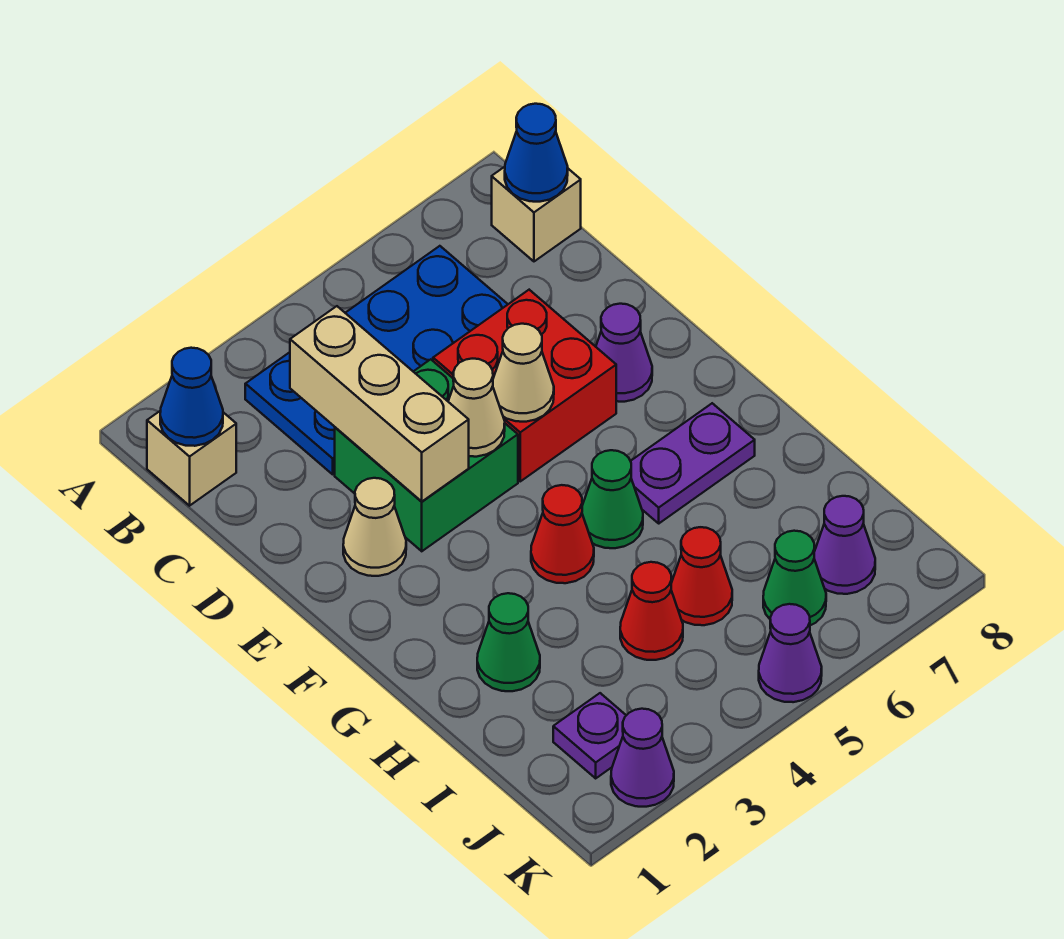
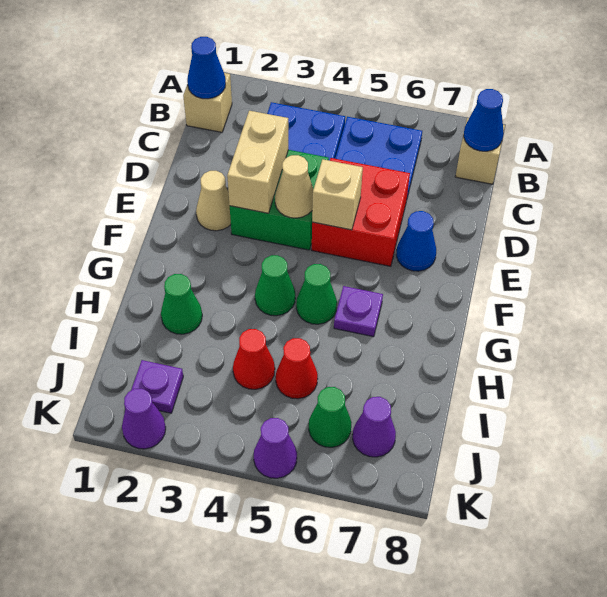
tan brick C3:E3 level 2 -> tan brick D3:E3 level 2
tan cone E5 level 2 -> tan brick E5 level 2
purple cone E7 level 1 -> blue cone E7 level 1
red cone G4 level 1 -> green cone G4 level 1
purple plate G6:G7 level 1 -> purple plate G6 level 1

